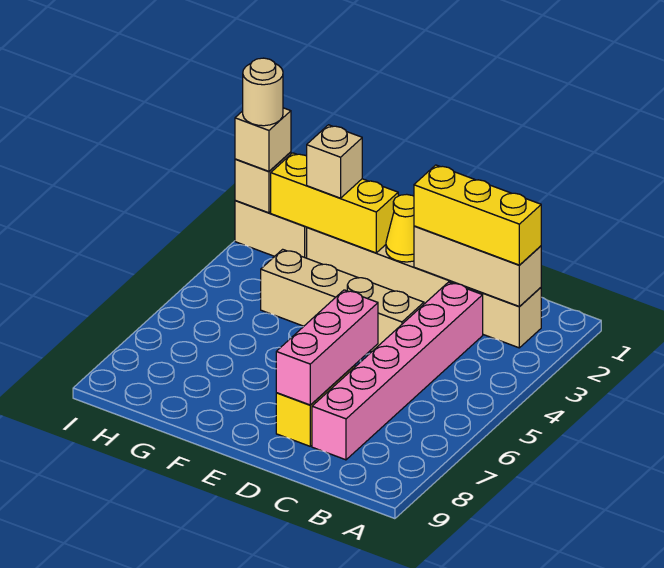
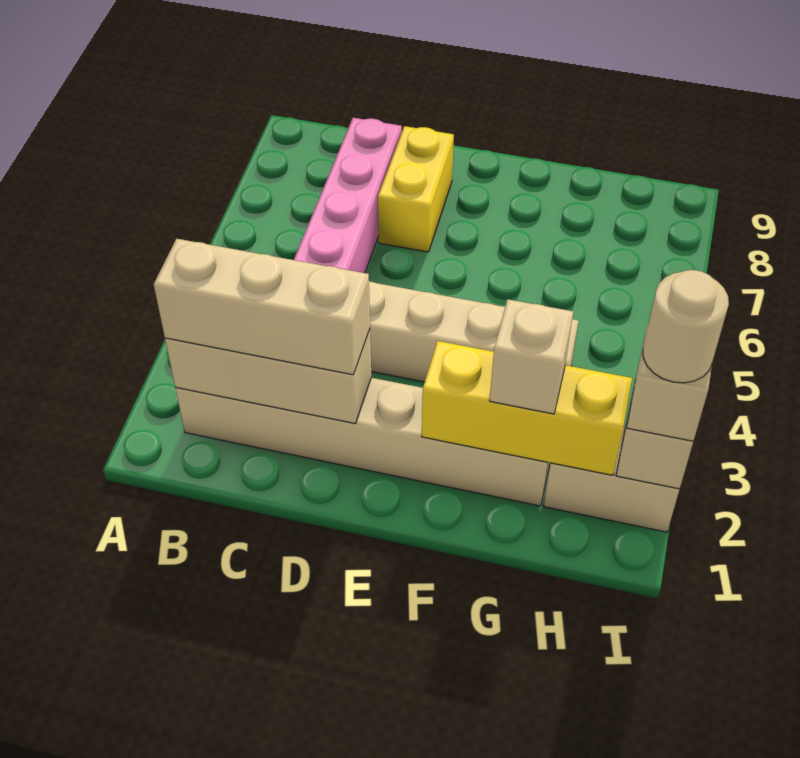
yellow brick B2:D2 level 3 -> tan brick B2:D2 level 3
pink brick D6:D8 level 2 -> none
yellow cone E2 level 2 -> none

